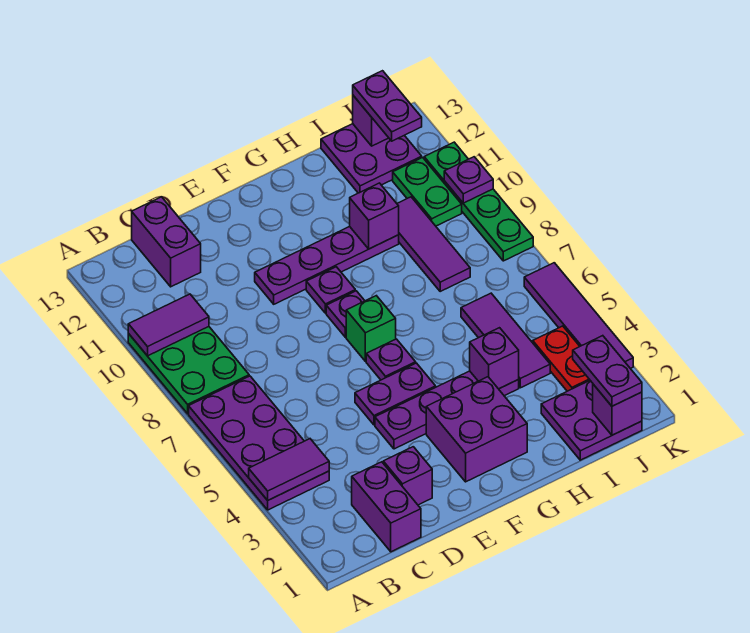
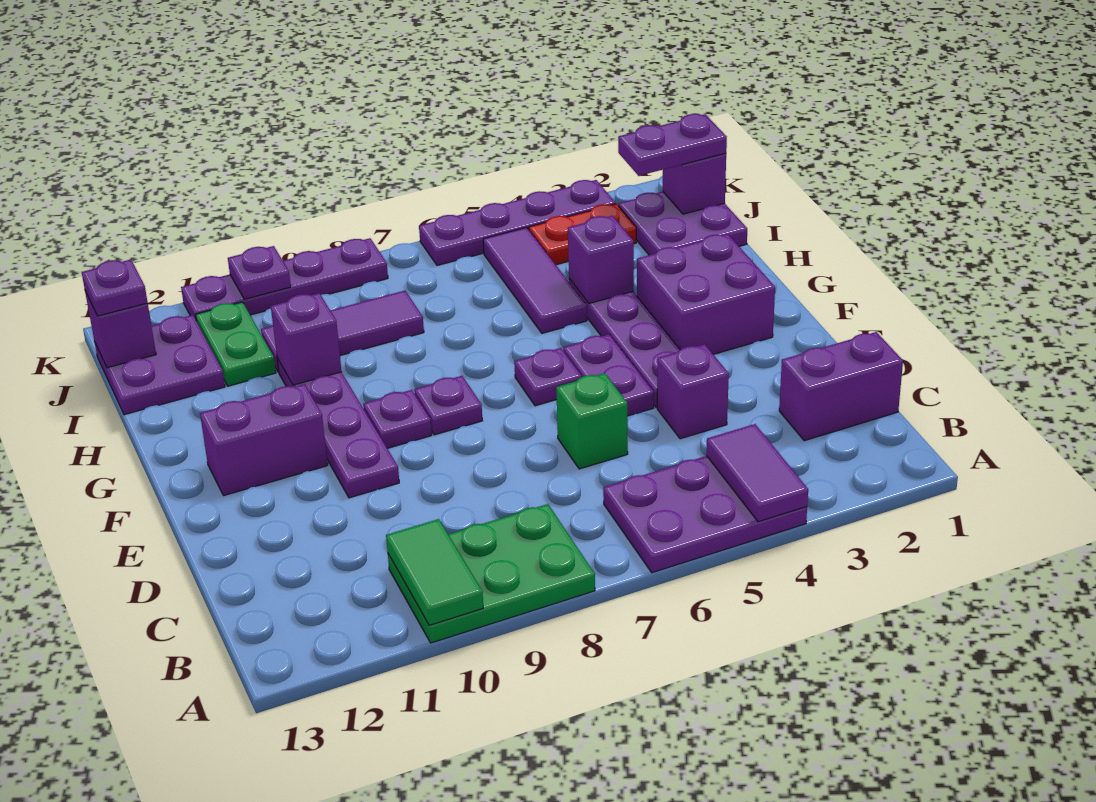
purple plate A4:B7 level 1 -> purple plate A4:B6 level 1
purple tile A10:B10 level 2 -> green tile A10:B10 level 2
purple brick C12:C13 level 1 -> purple brick F11:F12 level 1
purple brick D2 level 1 -> purple brick D4 level 1
green brick F7 level 1 -> green brick D6 level 1
purple tile I4:I6 level 1 -> purple tile H5:J5 level 1
green plate J10:J11 level 1 -> green plate I11:J11 level 1
purple plate J12:J13 level 3 -> purple plate J13 level 3
purple tile K3:K6 level 1 -> purple plate K3:K6 level 1
green plate K8:K11 level 1 -> purple plate K8:K11 level 1

